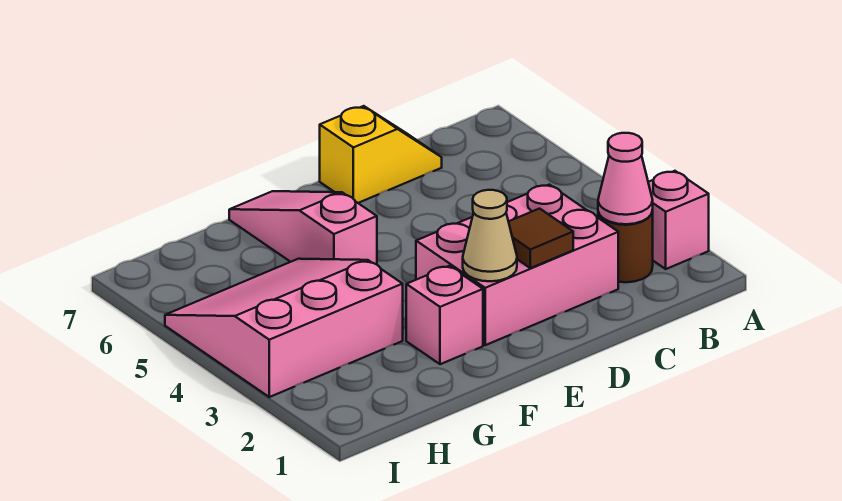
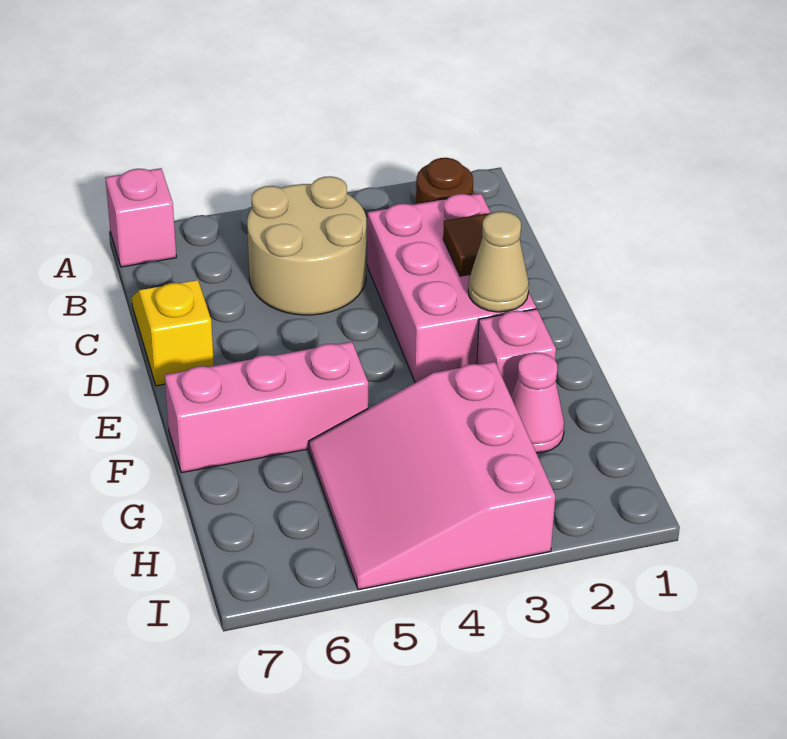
pink brick A2 level 1 -> pink brick A7 level 1
pink cone B2 level 2 -> pink cone G2 level 1
none -> tan round brick B4:C5 level 1
pink slope F5:F7 level 1 top 5 -> pink brick F5:F7 level 1

